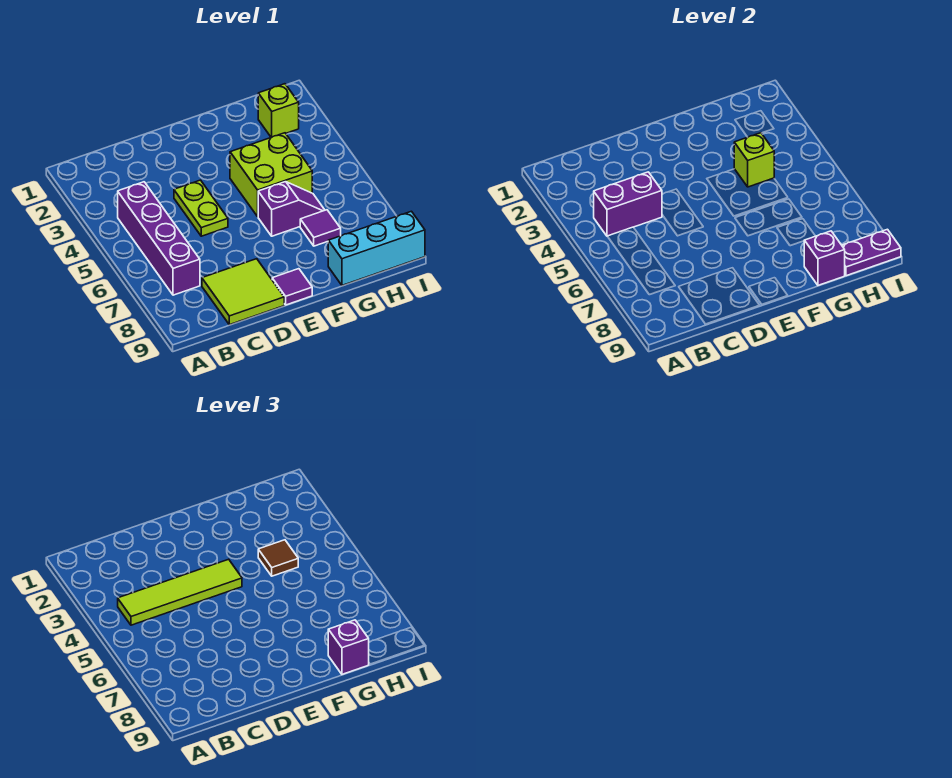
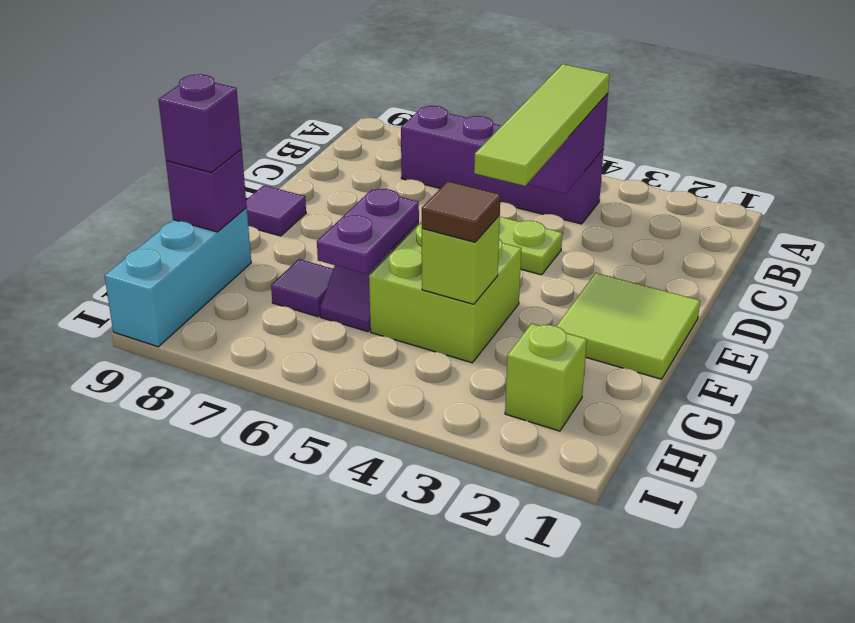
lime tile C8:D9 level 1 -> lime tile E1:F2 level 1
purple plate H9:I9 level 2 -> purple plate F6:G6 level 2

